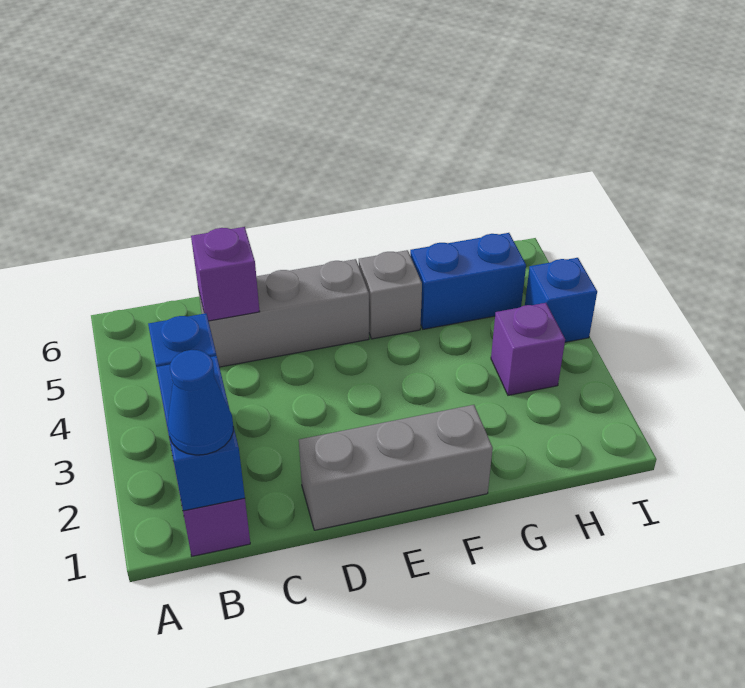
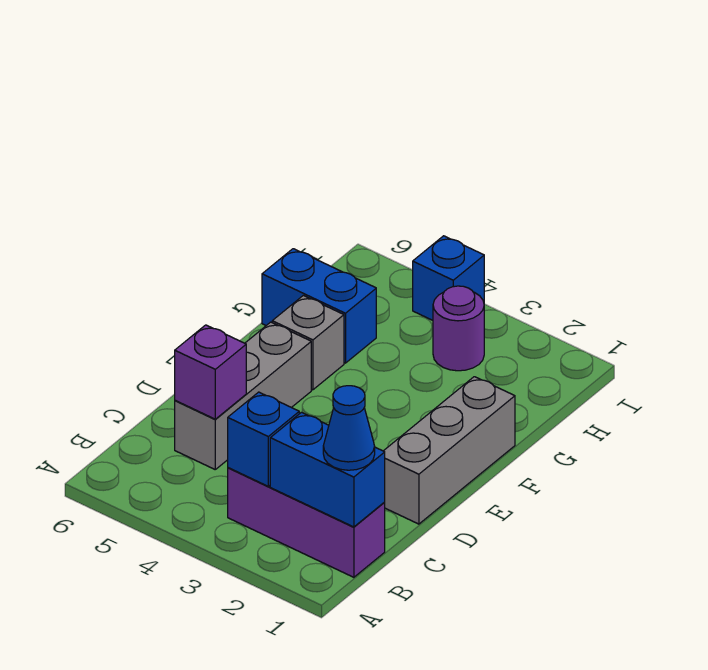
blue brick G5:H5 level 1 -> blue brick G5:G6 level 1
purple brick H3 level 1 -> purple round brick H3 level 1

